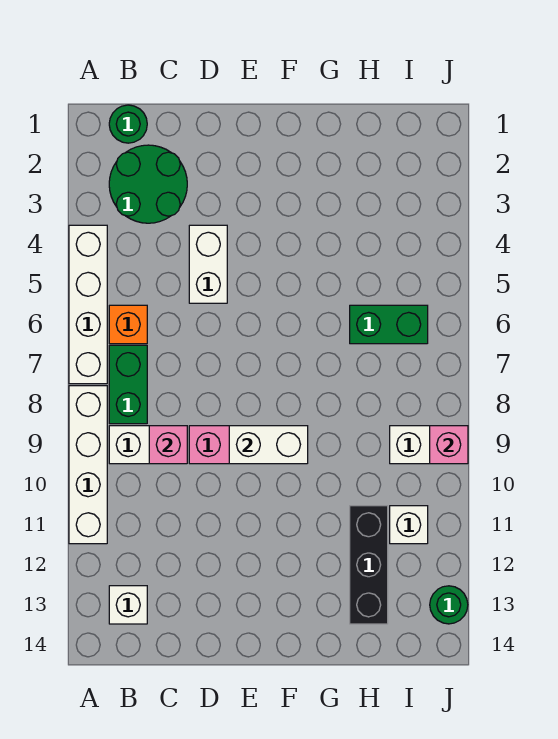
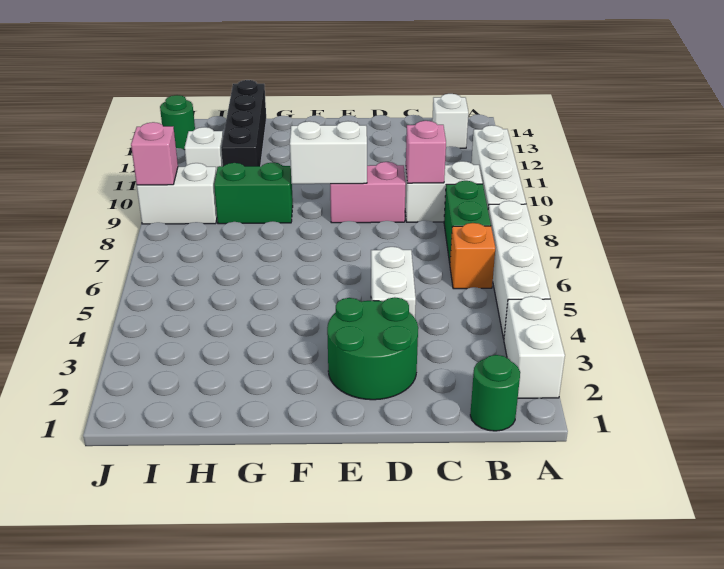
none -> white brick A2:A3 level 1
green round brick B2:C3 level 1 -> green round brick D2:E3 level 1
green brick H6:I6 level 1 -> green brick G9:H9 level 1
black brick H11:H13 level 1 -> black brick H11:H14 level 1

